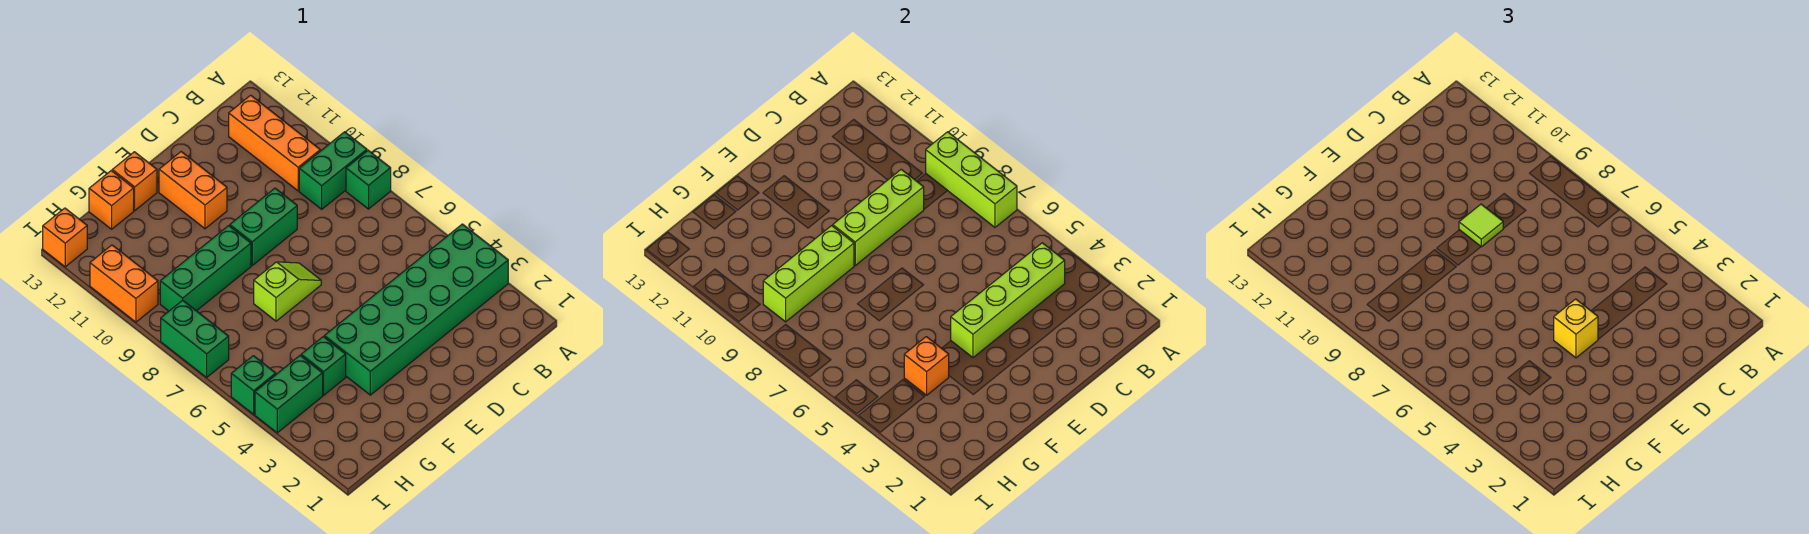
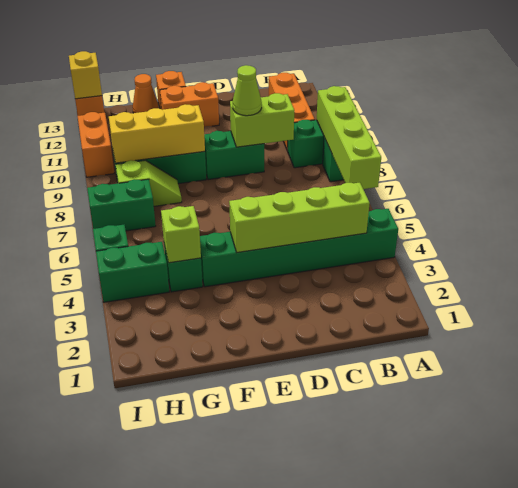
green brick A3:F4 level 1 -> green brick A4:F4 level 1
lime brick A7:A9 level 2 -> lime brick A6:A9 level 2
lime brick C9:E9 level 2 -> lime brick C9:D9 level 2
lime tile D9 level 3 -> lime cone D9 level 3
yellow brick E4 level 3 -> yellow brick I13 level 2
lime slope E7:F7 level 1 top F -> lime slope G8:H8 level 1 top H
orange brick E11:E12 level 1 -> orange brick E12:F12 level 1
lime brick F9:H9 level 2 -> yellow brick F9:H9 level 2
orange brick G4 level 2 -> lime brick G4 level 2
orange brick G13 level 1 -> orange cone G13 level 1
green brick I7:I8 level 1 -> green brick H7:I7 level 1

